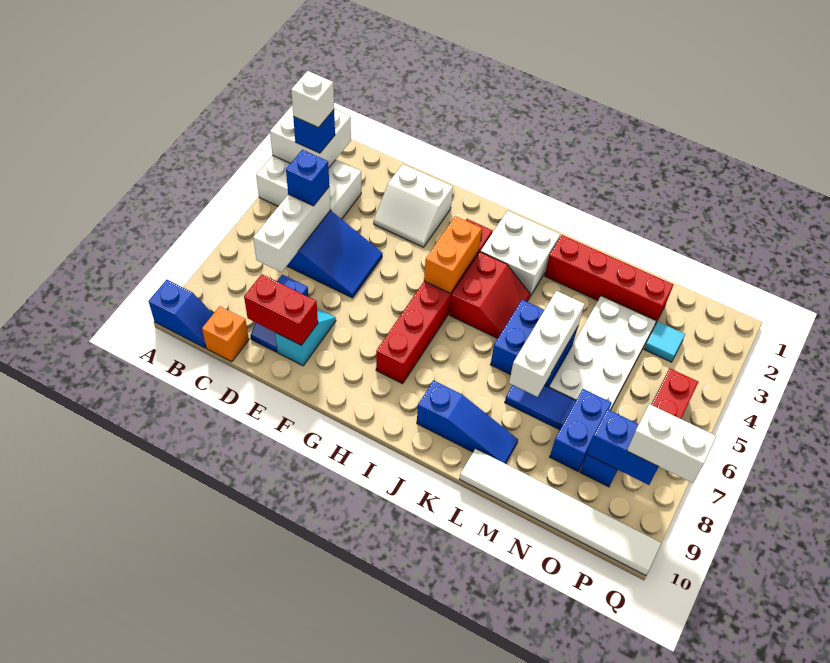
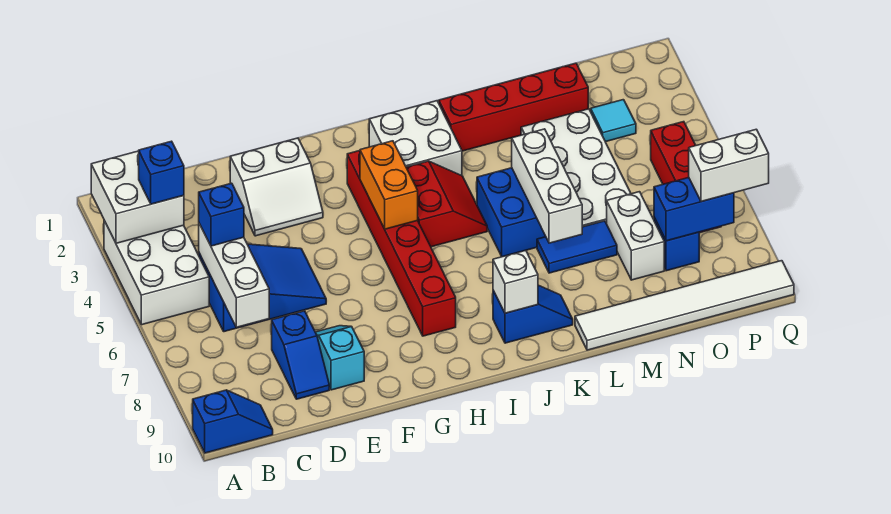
white brick A3:C4 level 1 -> white brick A3:B5 level 1
white brick B3 level 4 -> white brick J9 level 2
orange brick C10 level 1 -> none
red brick D9:E9 level 2 -> none
blue slope J9:L9 level 1 top J -> blue slope J9:K9 level 1 top J
blue brick N7:N8 level 1 -> white brick N7:N8 level 1

